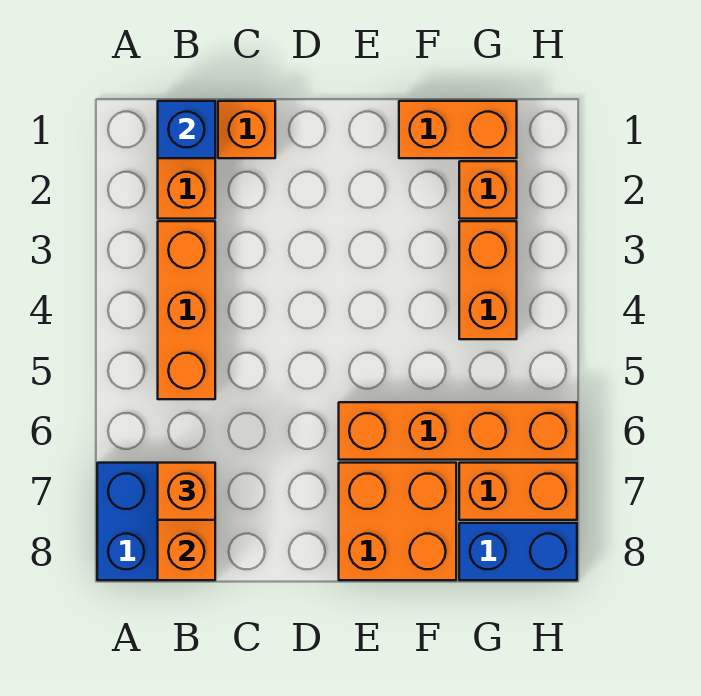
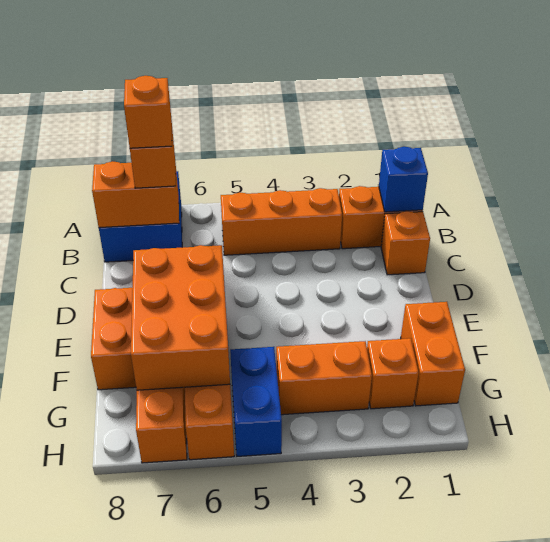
none -> orange brick B7 level 4
none -> orange brick E6:G7 level 2
blue brick G8:H8 level 1 -> blue brick G5:H5 level 1

